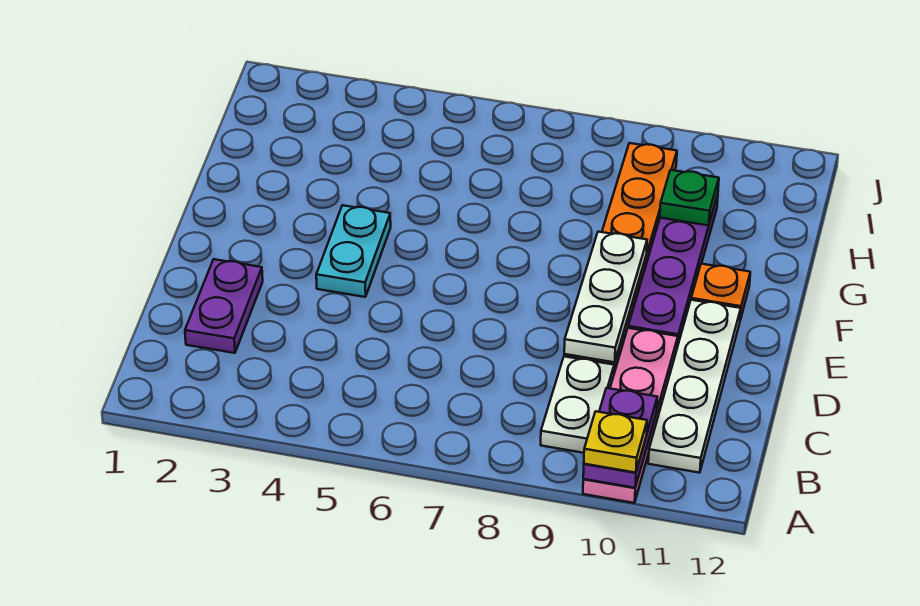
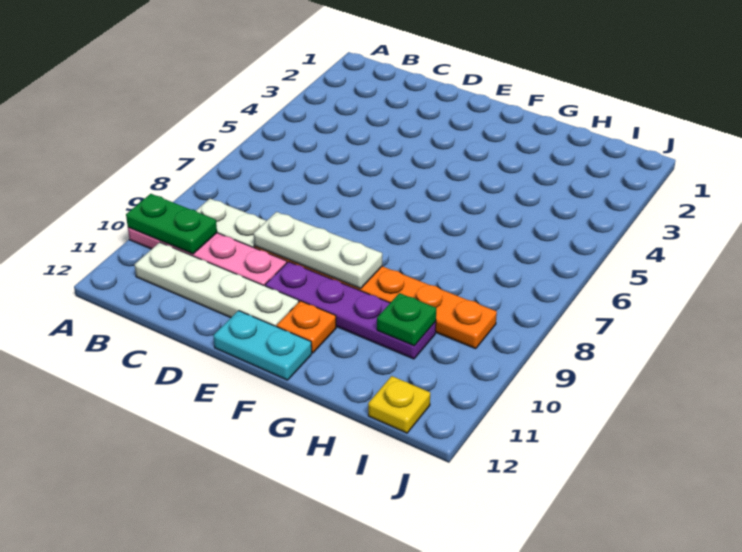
purple plate A10:B10 level 2 -> green plate A10:B10 level 2
yellow plate A10 level 3 -> yellow plate I12 level 1
purple plate C2:D2 level 1 -> none
cyan plate E4:F4 level 1 -> cyan plate E12:F12 level 1

